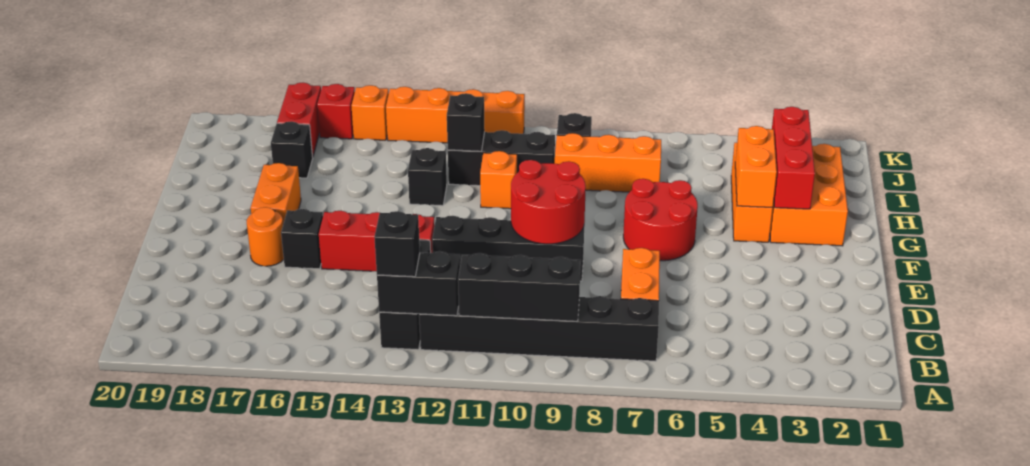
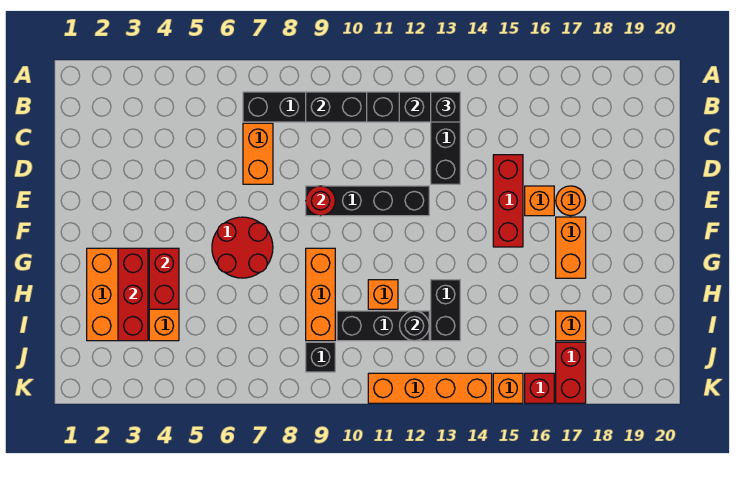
black brick B9:B11 level 2 -> black brick B9:B10 level 2
red round brick E9:F10 level 2 -> red round brick E9 level 2
red brick E13:E15 level 1 -> red brick D15:F15 level 1
black brick E16 level 1 -> orange brick E16 level 1
orange brick G4:H4 level 2 -> red brick G4:H4 level 2
black brick H13 level 1 -> black brick H13:I13 level 1
orange brick I7:I9 level 1 -> orange brick G9:I9 level 1
black brick I12 level 2 -> black round brick I12 level 2
black brick I17 level 1 -> orange brick I17 level 1

